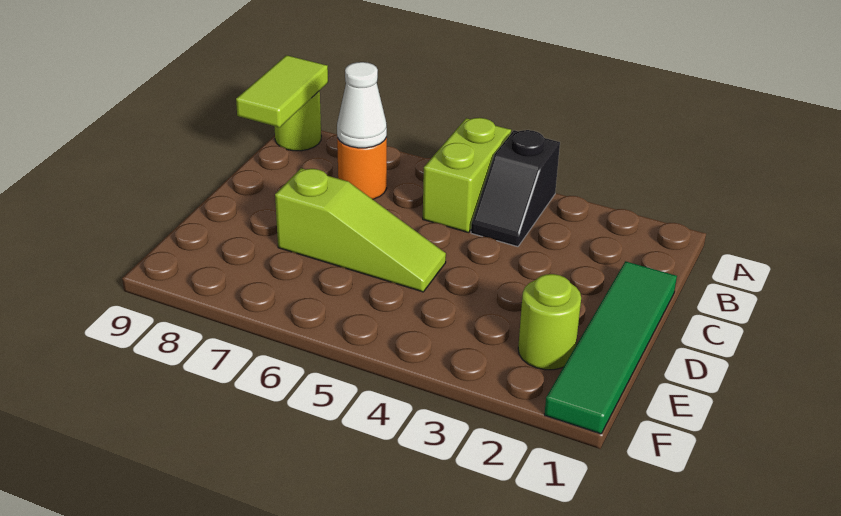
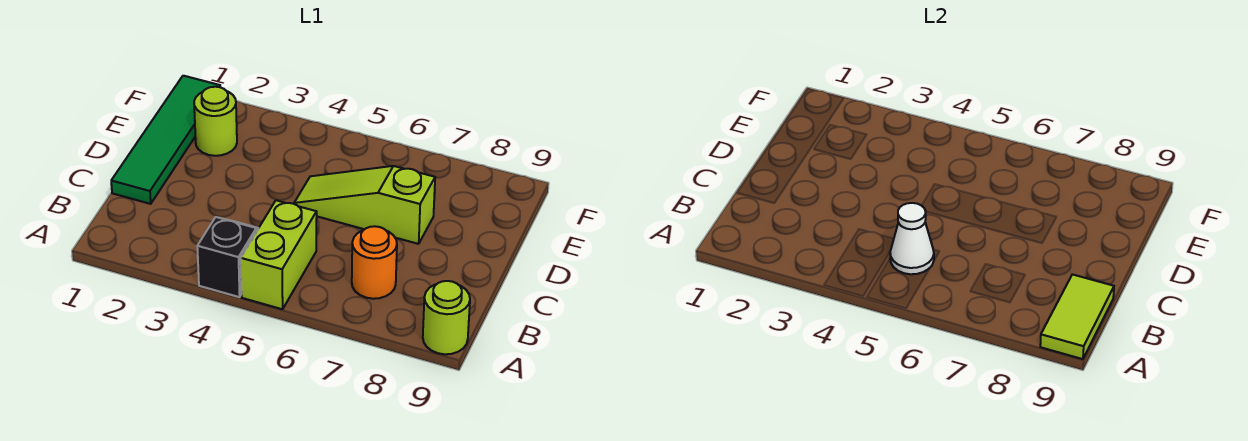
white cone B7 level 2 -> white cone B5 level 2

